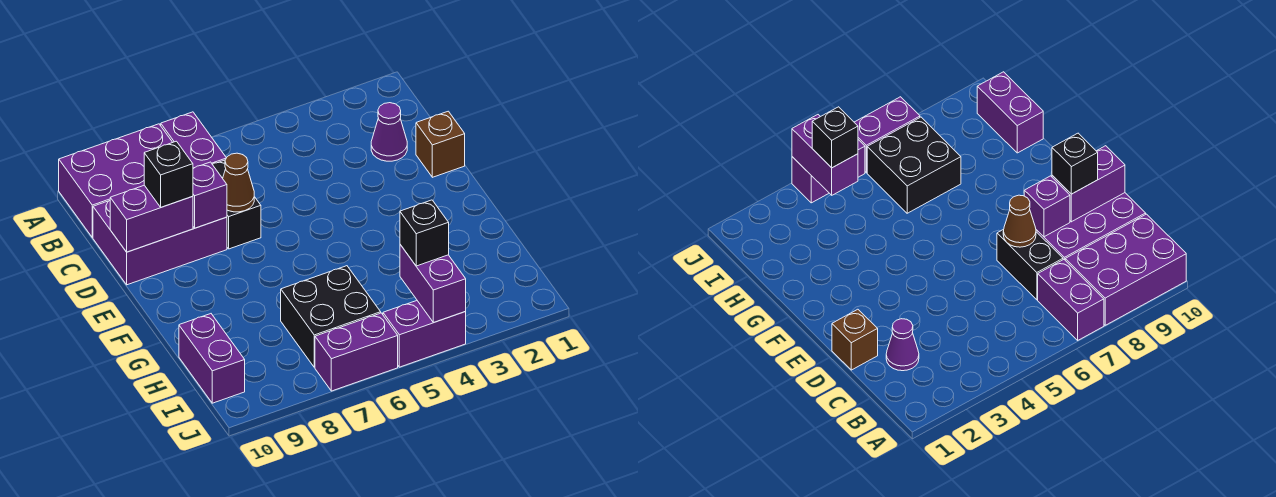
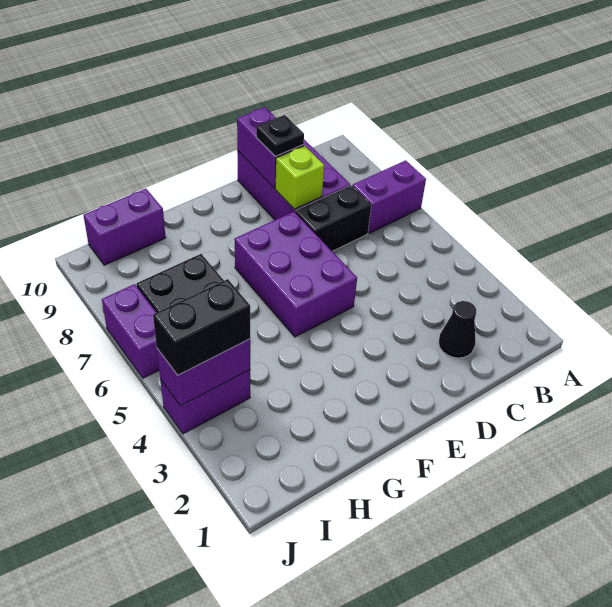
purple brick A8:B10 level 1 -> purple brick E5:F7 level 1
purple cone C2 level 1 -> black cone C2 level 1
brown brick D1 level 1 -> none
brown cone D7 level 2 -> none
purple brick D8 level 2 -> lime brick D8 level 2
black brick D9 level 3 -> black plate D9 level 3
black brick I4 level 3 -> black brick I4:J4 level 3
purple brick J4:J5 level 1 -> purple brick I4:J4 level 1

